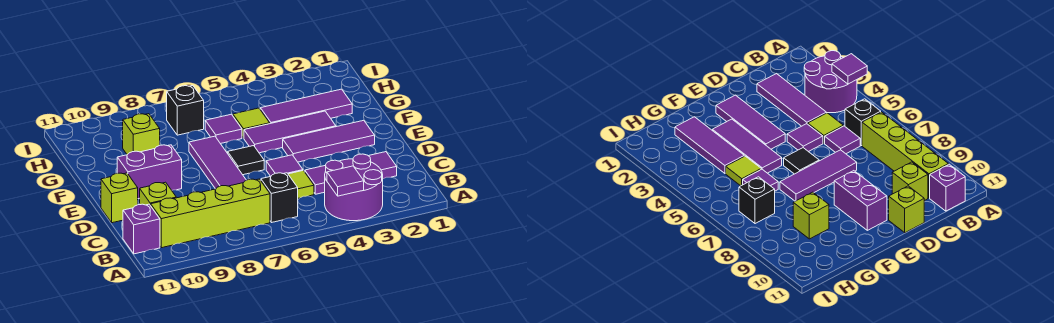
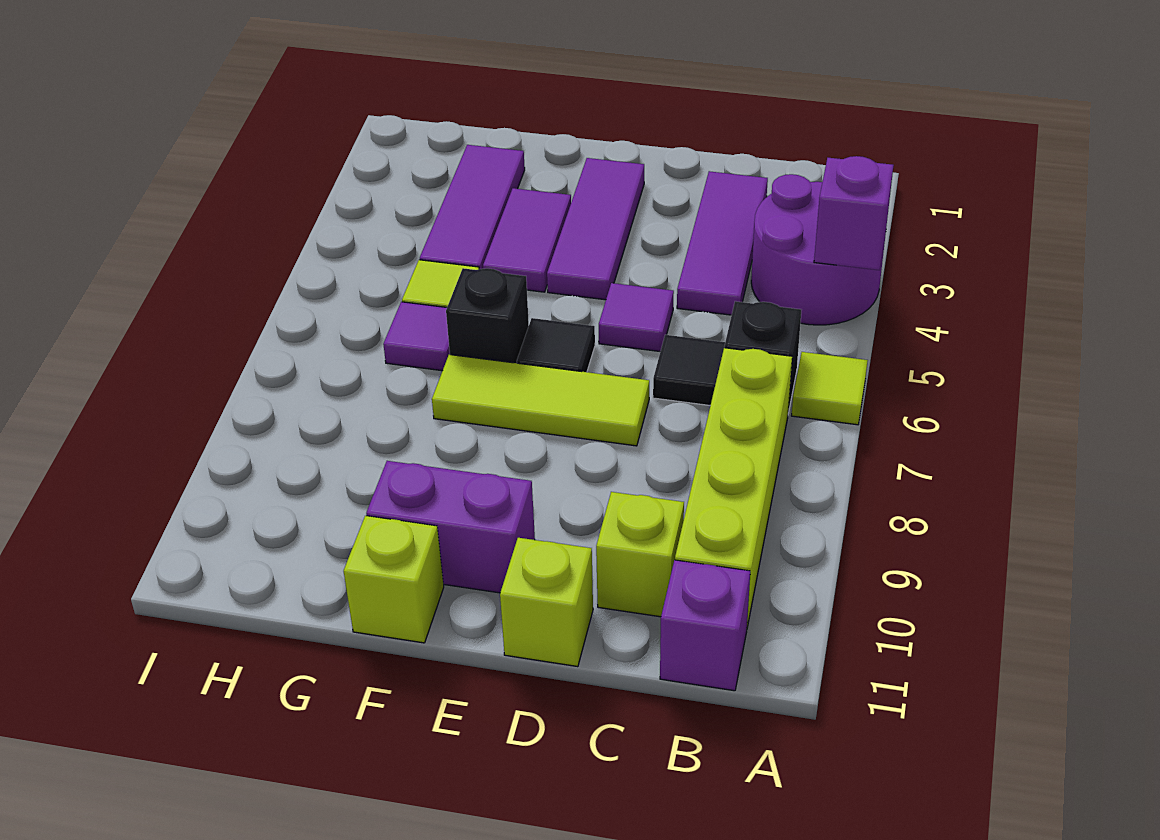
purple tile A4 level 2 -> purple brick A4 level 2
lime tile C5 level 1 -> lime tile A6 level 1
purple tile C6 level 1 -> black tile C6 level 1
purple tile D7:F7 level 1 -> lime tile D7:F7 level 1
purple brick E9:E10 level 1 -> purple brick E10:F10 level 1
purple tile F3:F5 level 1 -> purple tile F3:F4 level 1
lime brick G9 level 1 -> lime brick F11 level 1
black brick H7 level 1 -> black brick F6 level 1

